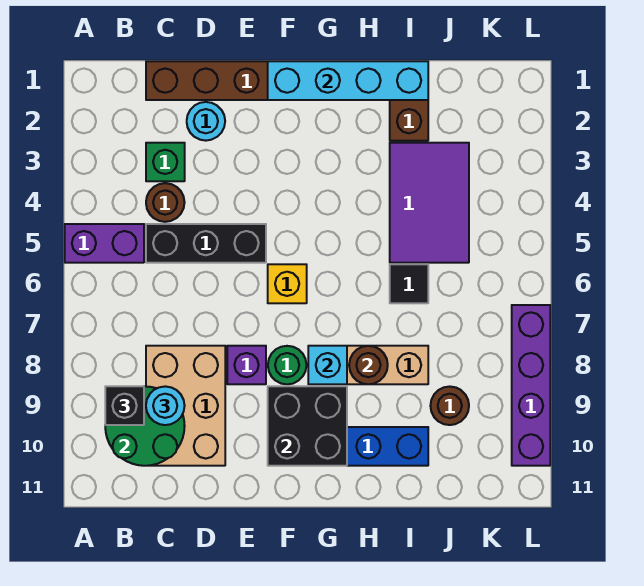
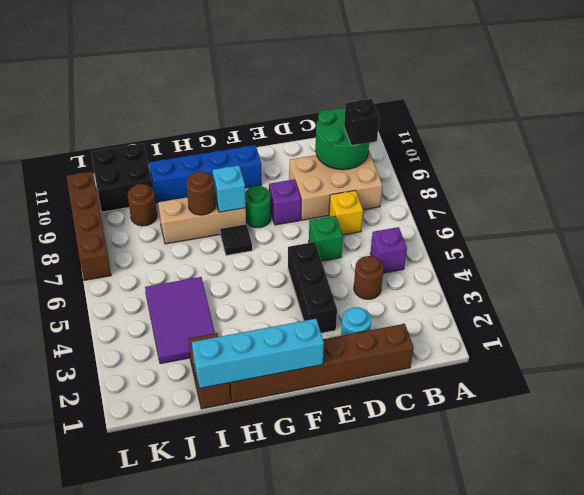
purple brick A5:B5 level 1 -> purple brick B5 level 1
green brick C3 level 1 -> green brick D6 level 1
black brick C5:E5 level 1 -> black brick E3:E5 level 1
tan brick C8:D10 level 1 -> tan brick B8:D9 level 1
cyan round brick C9 level 3 -> none
yellow brick F6 level 1 -> yellow brick C7 level 1
black brick F9:G10 level 2 -> black brick J10:K11 level 1
black tile I6 level 1 -> black tile G7 level 1
purple brick L7:L10 level 1 -> brown brick L7:L10 level 1

